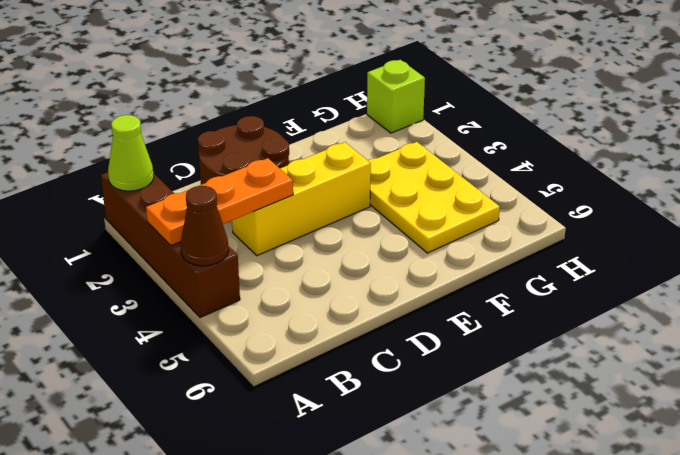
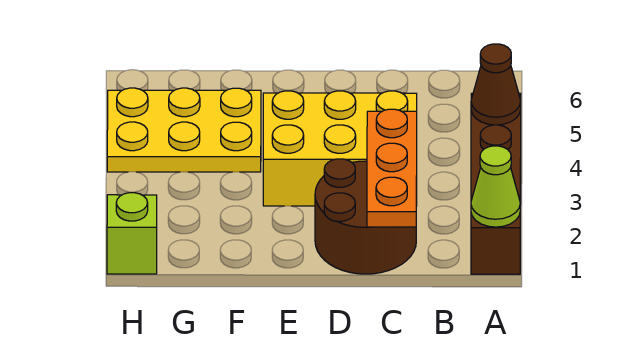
orange plate A3:C3 level 2 -> orange plate C1:C3 level 2
yellow brick C3:E3 level 1 -> yellow brick C3:E4 level 1
yellow plate F3:G5 level 1 -> yellow plate F4:H5 level 1

